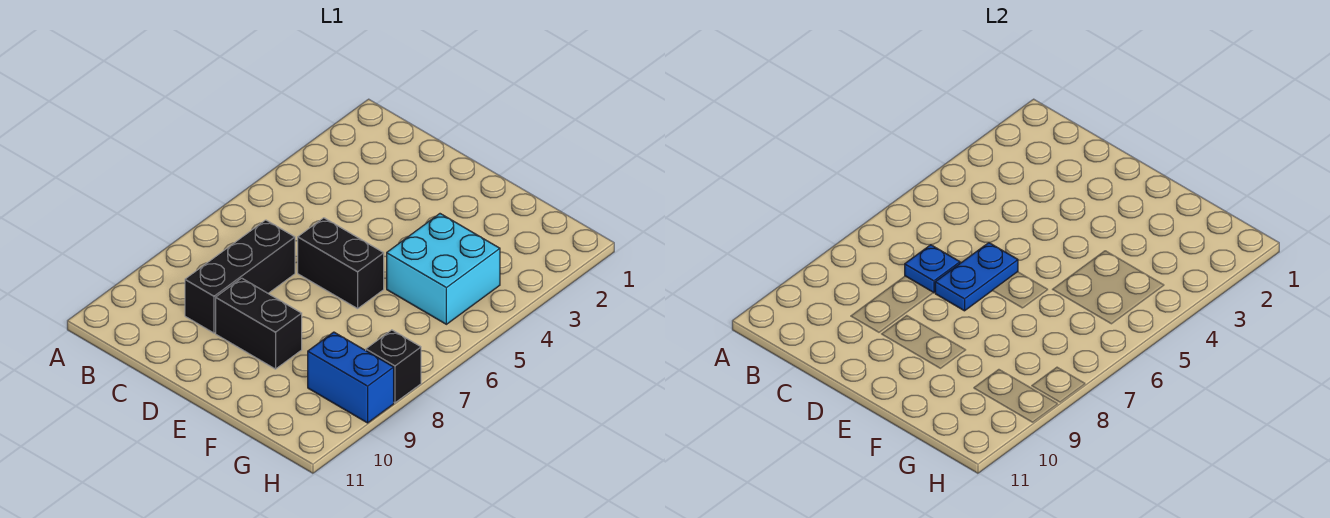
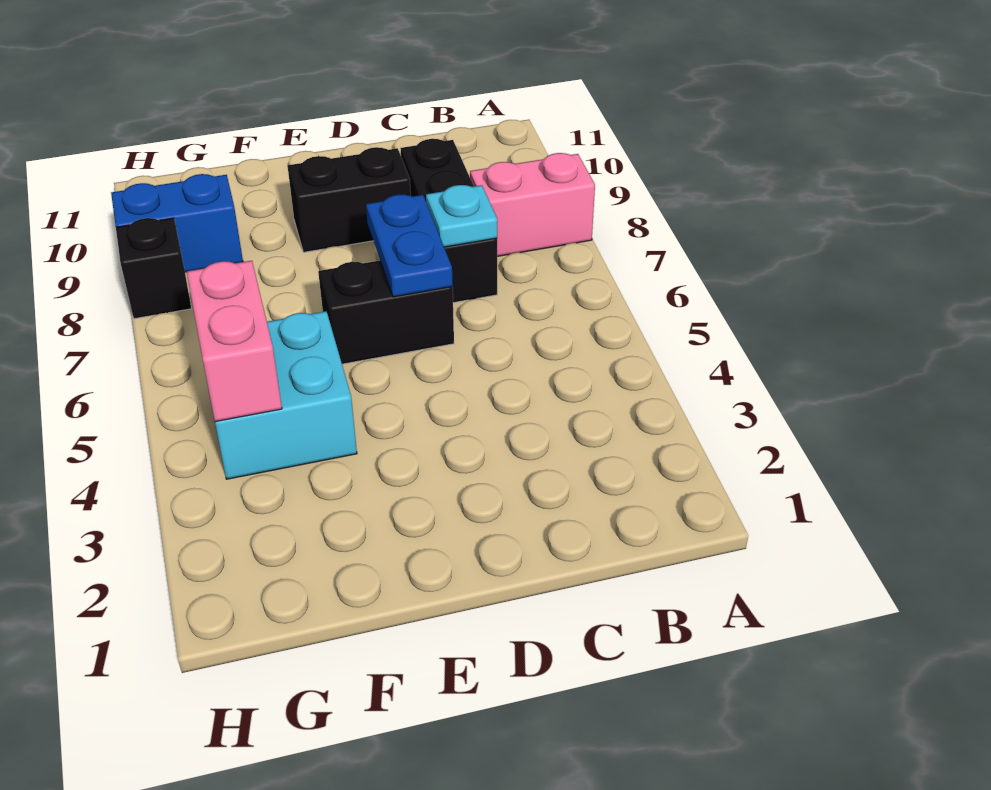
none -> pink brick A8:B8 level 1
blue plate C7 level 2 -> cyan plate C7 level 2
none -> pink brick G4:G5 level 2

